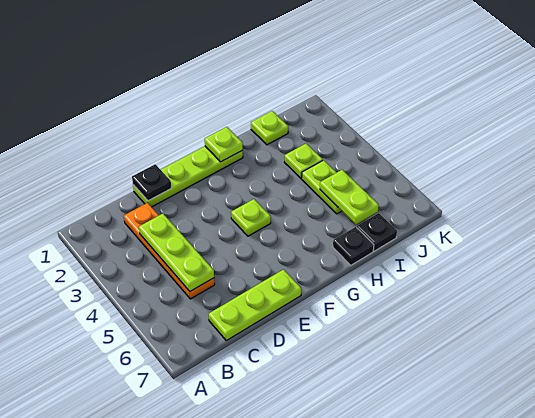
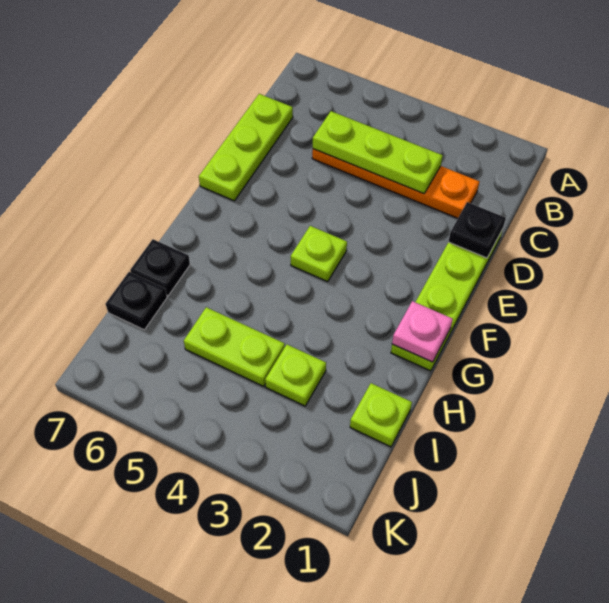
lime plate G1 level 2 -> pink plate G1 level 2
lime plate I5:I6 level 2 -> none

